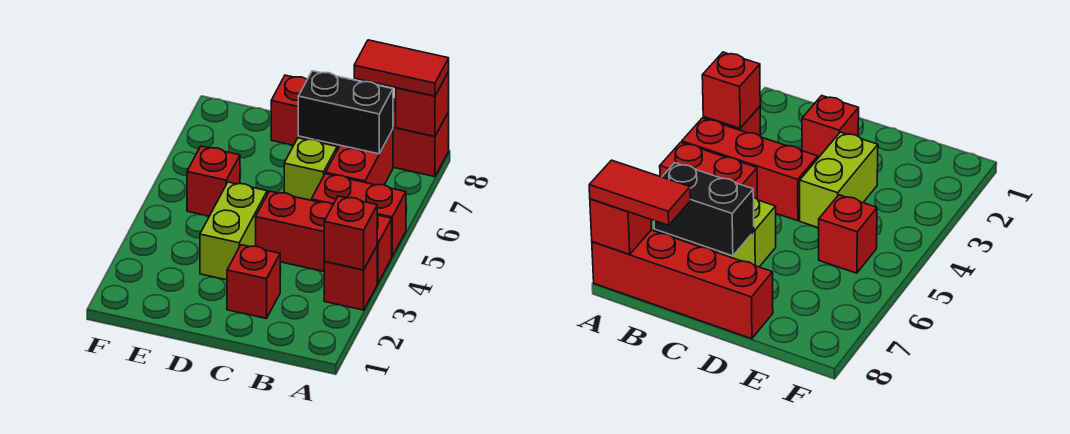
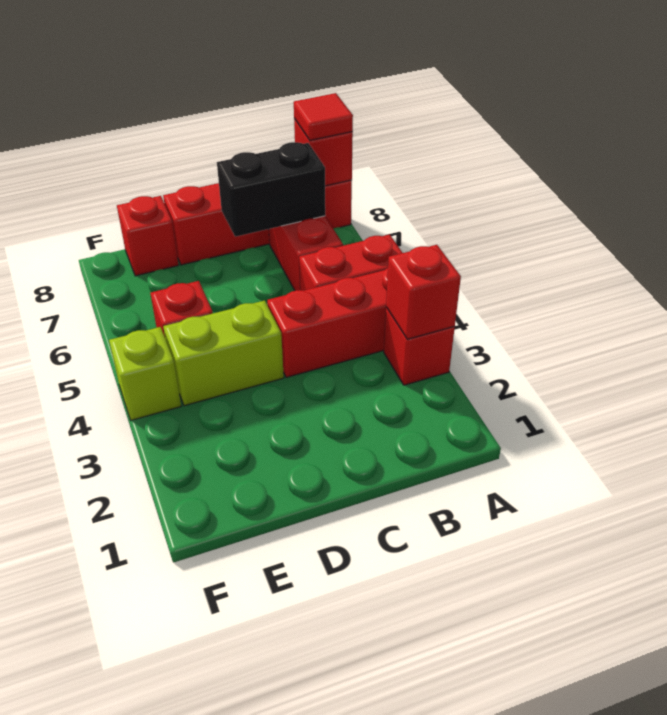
red tile A8:B8 level 3 -> red tile A8 level 3
red brick C2 level 1 -> red brick E8 level 1
lime brick C6 level 1 -> lime brick F4 level 1
lime brick D3:D4 level 1 -> lime brick D4:E4 level 1

